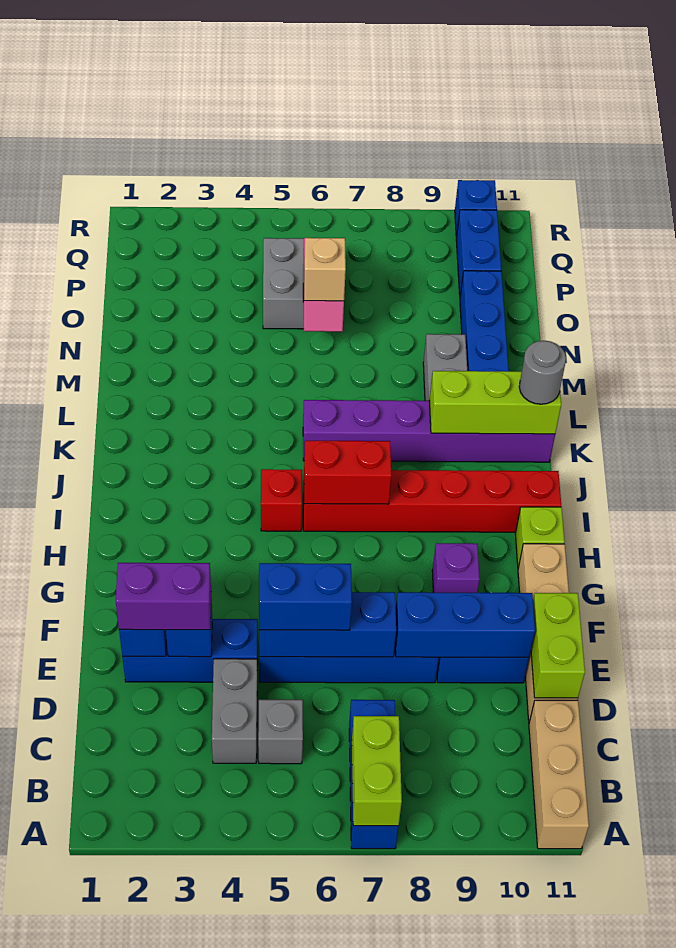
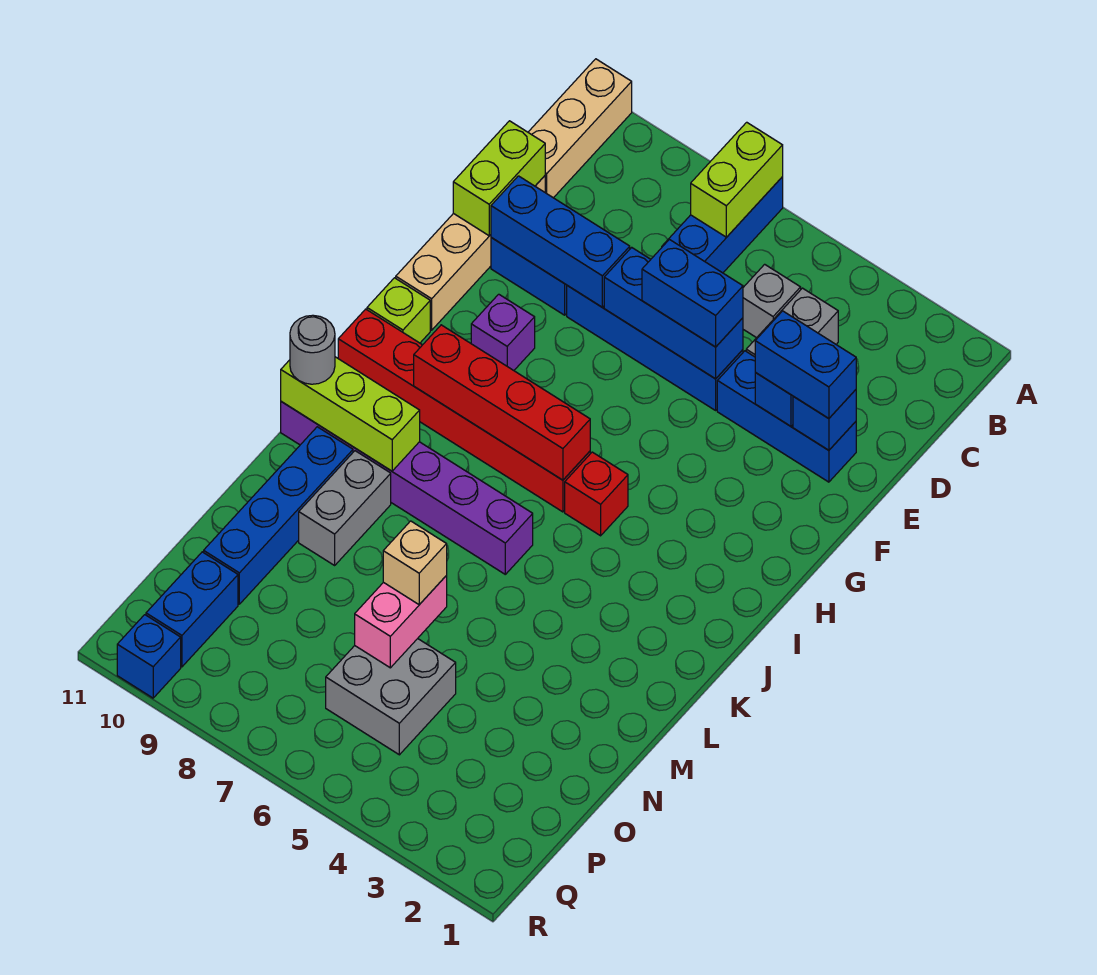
purple brick E2:E3 level 3 -> blue brick E2:E3 level 3
red brick I6:I7 level 2 -> red brick I6:I9 level 2

